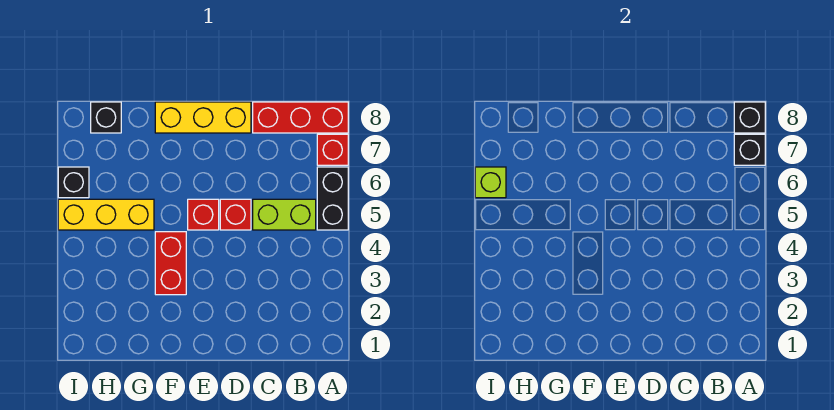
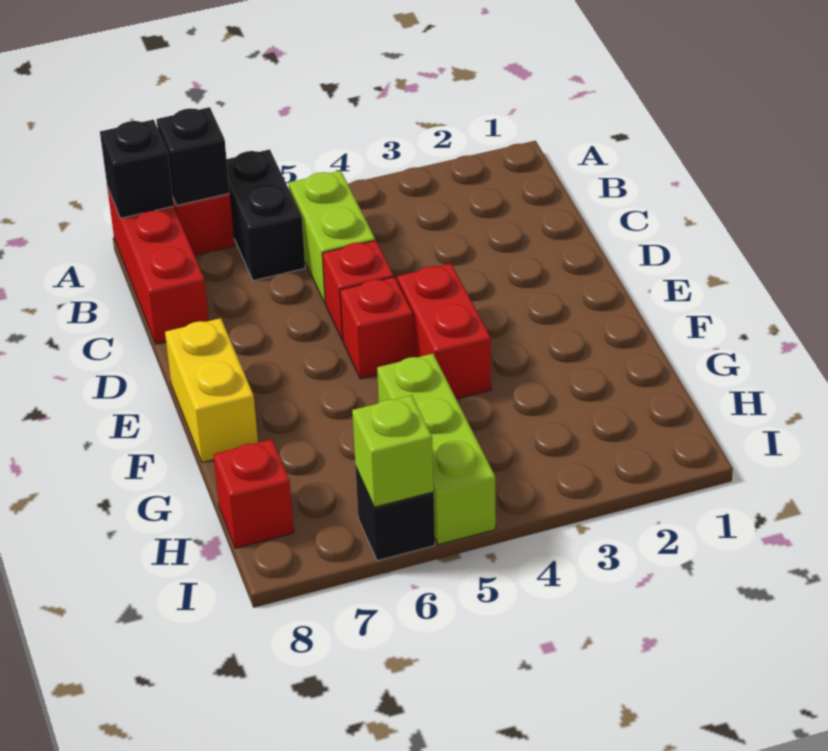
black brick A5:A6 level 1 -> black brick A6:B6 level 1
yellow brick D8:F8 level 1 -> yellow brick E8:F8 level 1
red brick F3:F4 level 1 -> red brick E4:F4 level 1
yellow brick G5:I5 level 1 -> lime brick G5:I5 level 1
black brick H8 level 1 -> red brick H8 level 1

